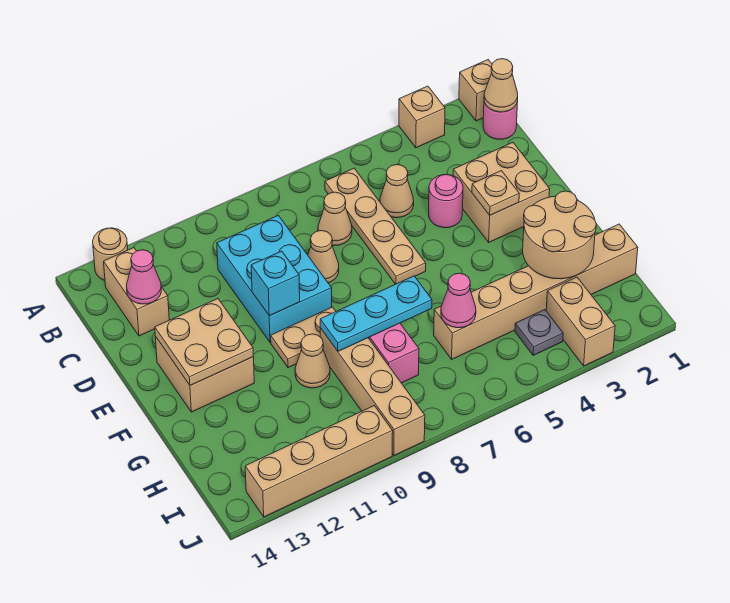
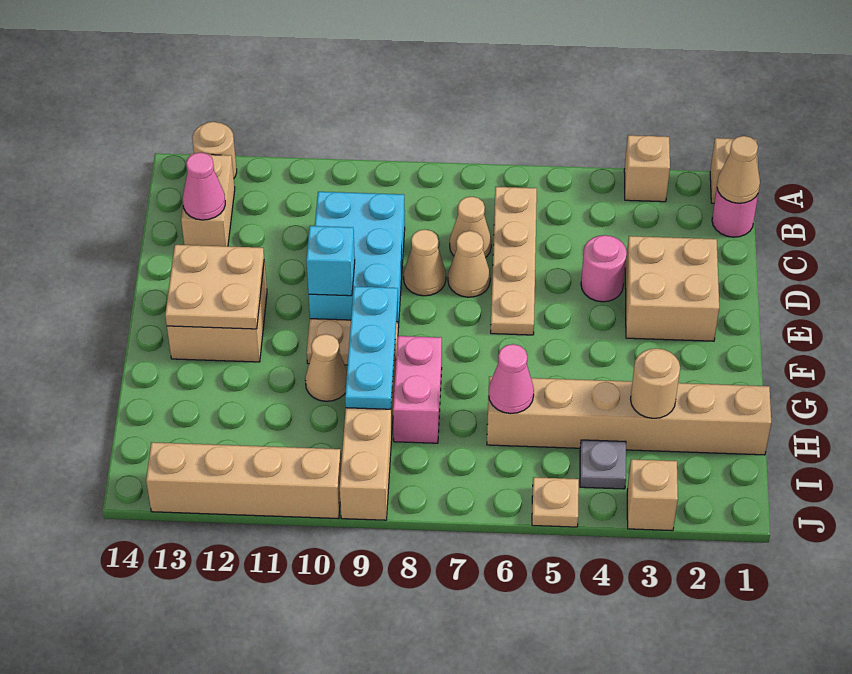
tan cone C5 level 1 -> tan cone D7 level 1
tan plate E3 level 2 -> tan plate J5 level 1
tan round brick G2:H3 level 2 -> tan round brick H3 level 2
cyan plate G7:G9 level 2 -> cyan plate F9:H9 level 2
tan brick I3:J3 level 1 -> tan brick J3 level 1

